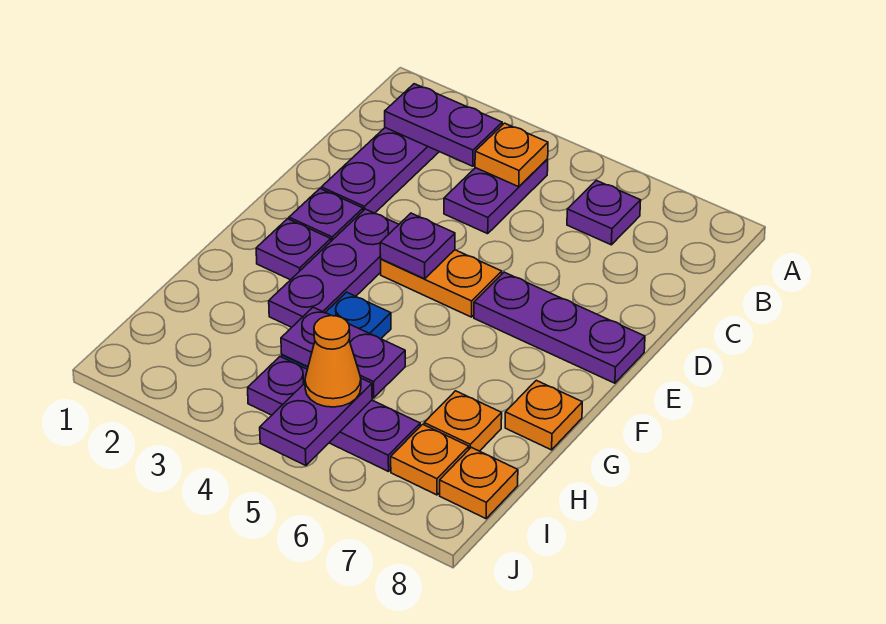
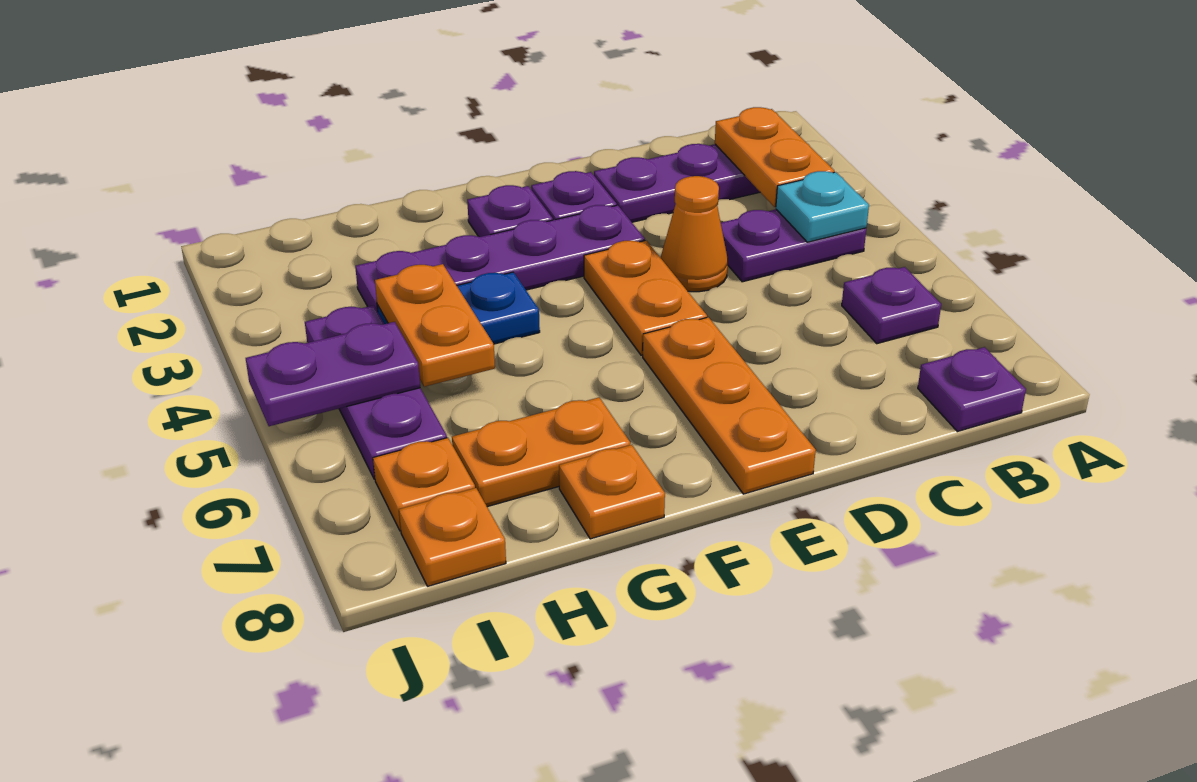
purple plate B2:B3 level 2 -> orange plate B2:B3 level 2
orange plate B4 level 2 -> cyan plate B4 level 2
purple plate E3:G3 level 1 -> purple plate E3:H3 level 1
purple plate E4 level 2 -> purple plate B8 level 1
purple plate E6:E8 level 1 -> orange plate E6:E8 level 1
purple plate H4:H5 level 2 -> orange plate H4:H5 level 2
orange plate H7 level 1 -> orange plate G7:H7 level 1
orange cone I5 level 3 -> orange cone D4 level 1

